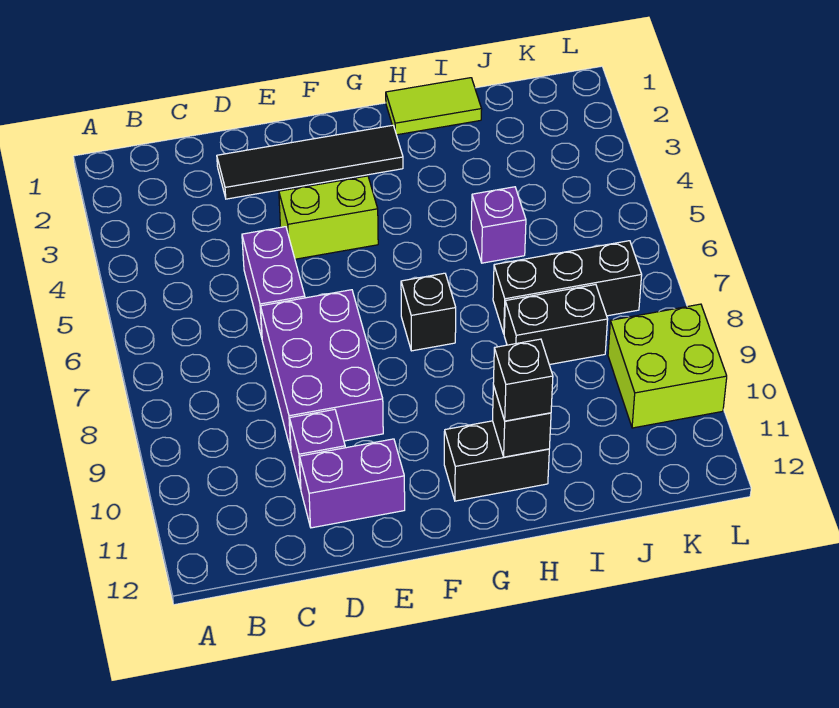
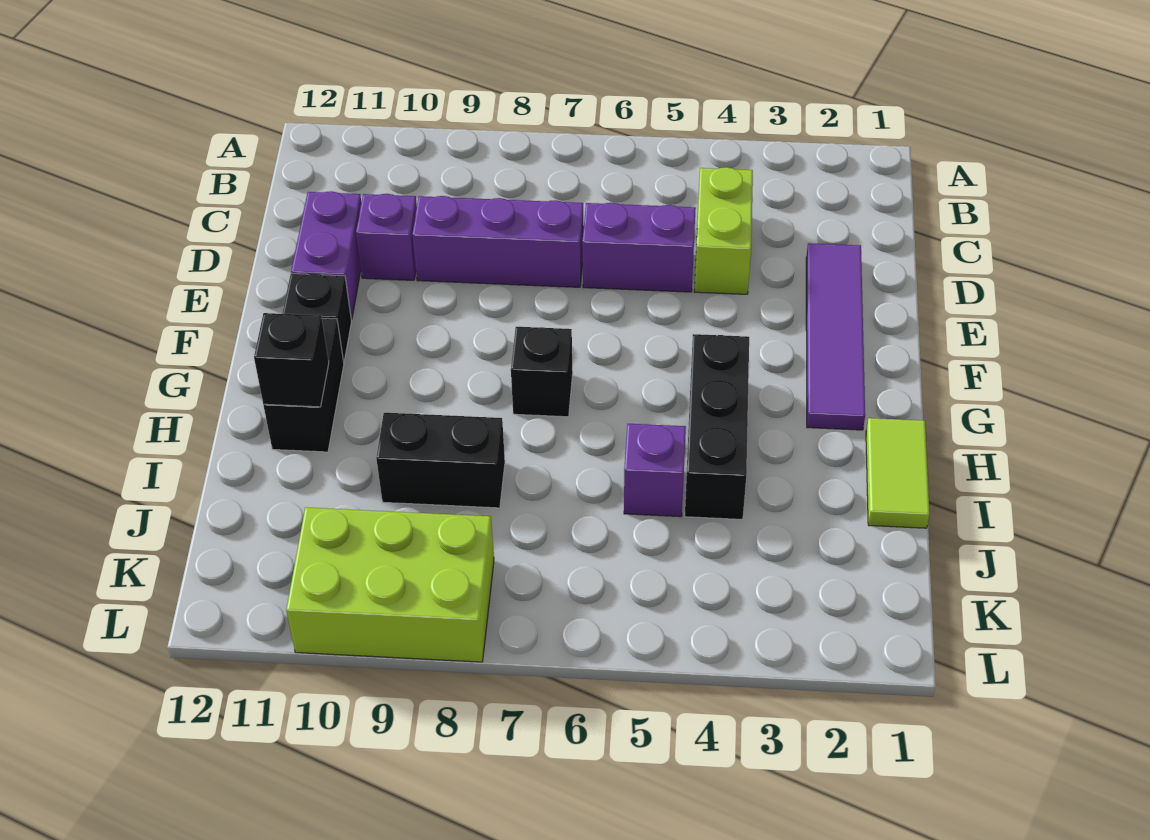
black tile D2:G2 level 1 -> purple tile D2:G2 level 1
purple brick D7:E9 level 1 -> purple brick D7:D9 level 1
lime brick E4:F4 level 1 -> lime brick C4:D4 level 1
black brick H11 level 3 -> black brick F11 level 1
black brick I7:K7 level 1 -> black brick G4:I4 level 1
black brick I8:J8 level 1 -> black brick I8:I9 level 1
lime brick K9:L10 level 1 -> lime brick K8:L10 level 1

